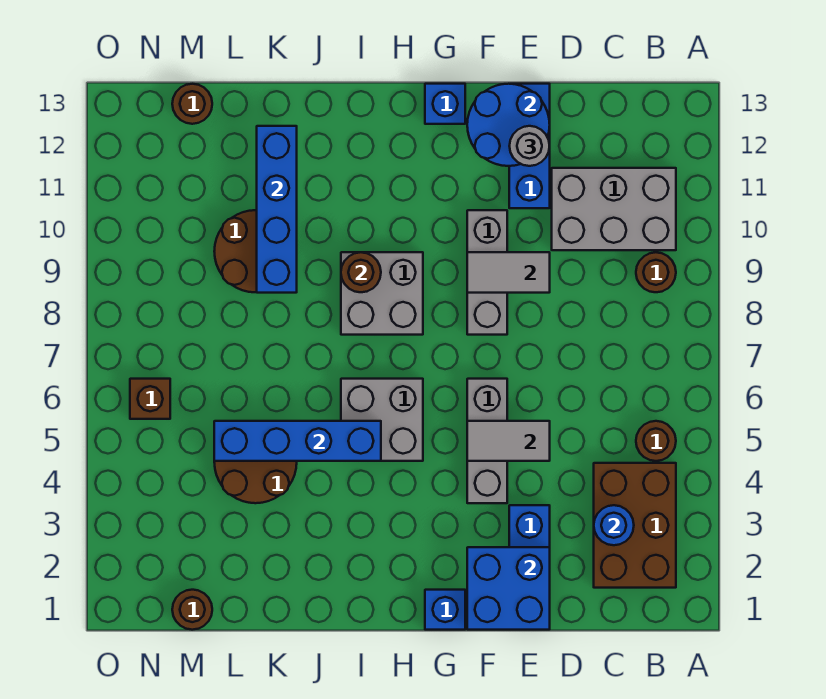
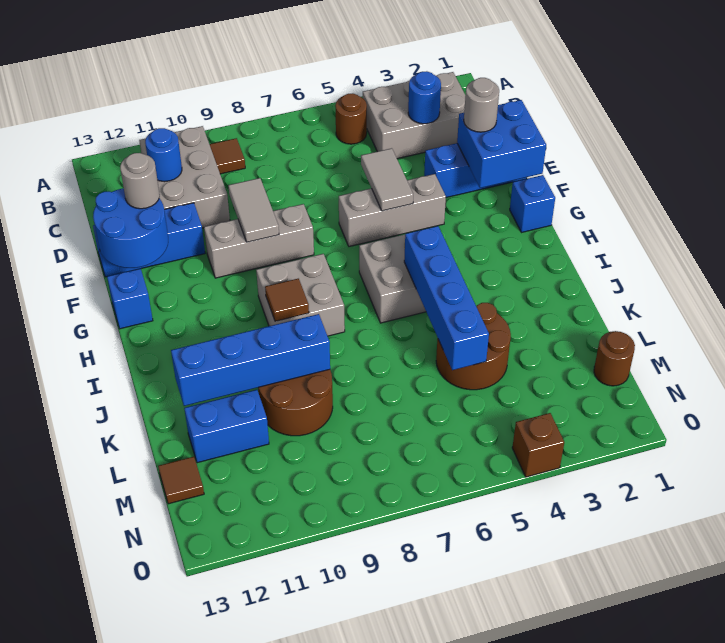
brown brick B2:C4 level 1 -> grey brick B2:C4 level 1
brown round brick B9 level 1 -> brown tile B9 level 1
none -> blue round brick C11 level 2
none -> grey round brick E2 level 3
brown round brick I9 level 2 -> brown tile I9 level 2
none -> blue brick L11:L12 level 1
brown round brick M13 level 1 -> brown tile M13 level 1
brown brick N6 level 1 -> brown brick O4 level 1

